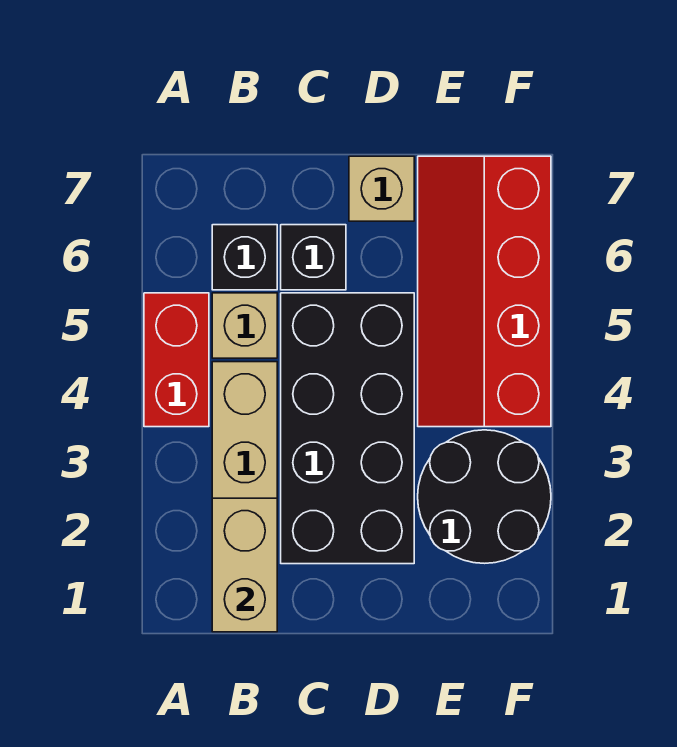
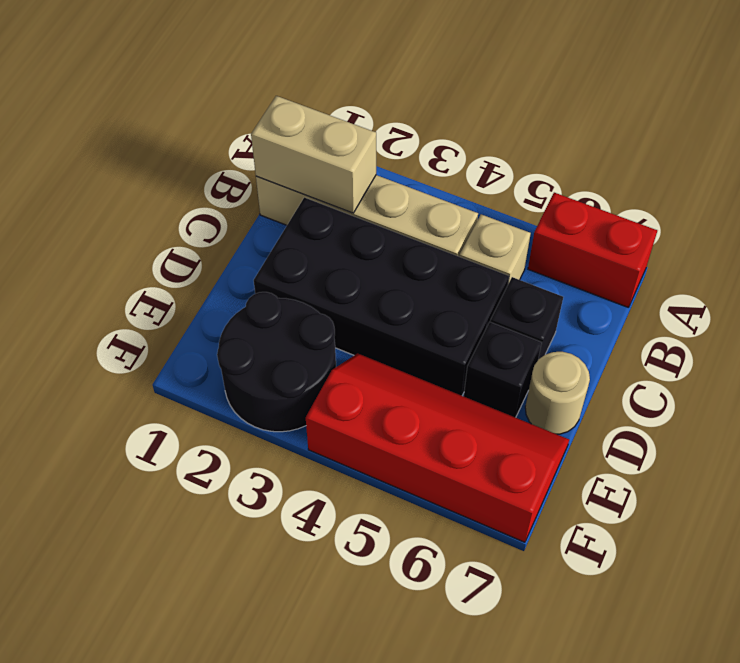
red brick A4:A5 level 1 -> red brick A6:A7 level 1
black brick B6 level 1 -> black brick D6 level 1
tan brick D7 level 1 -> tan round brick D7 level 1

